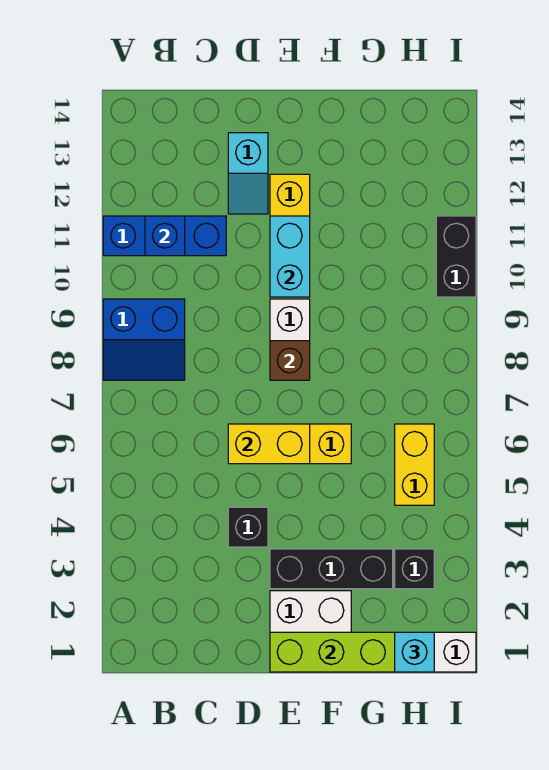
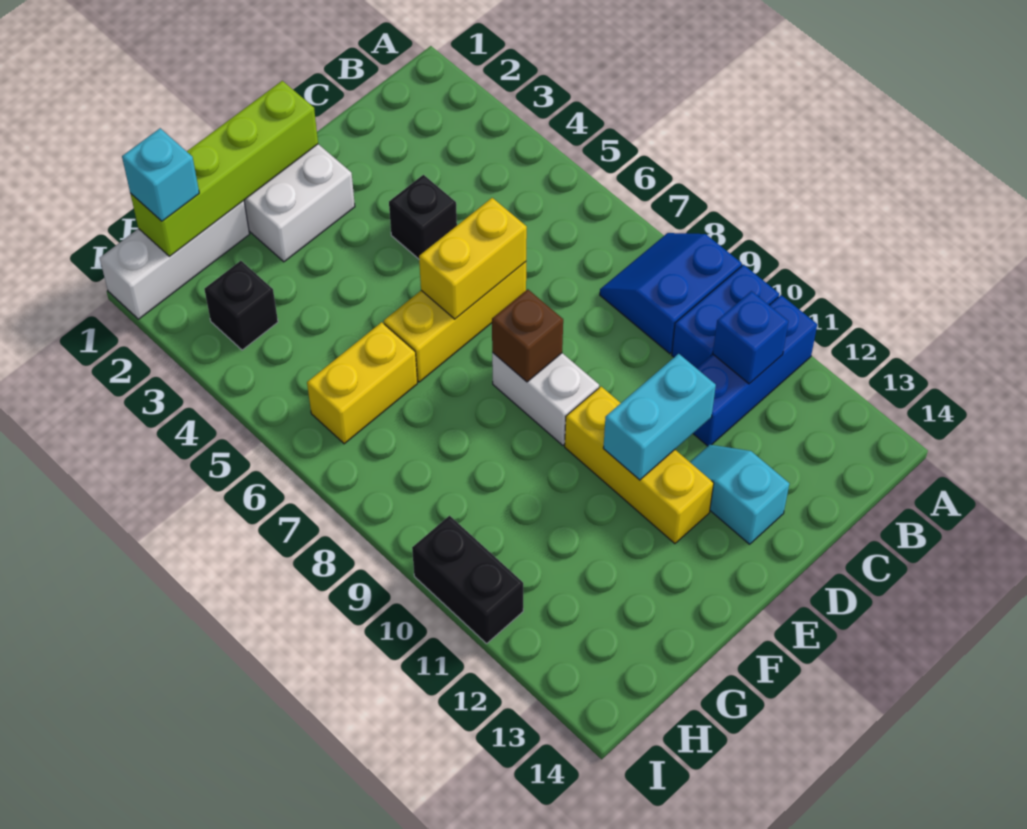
none -> blue brick A10:B10 level 1
black brick E3:G3 level 1 -> none
cyan brick E10:E11 level 2 -> cyan brick D11:E11 level 2
yellow brick H5:H6 level 1 -> yellow brick G6:H6 level 1

